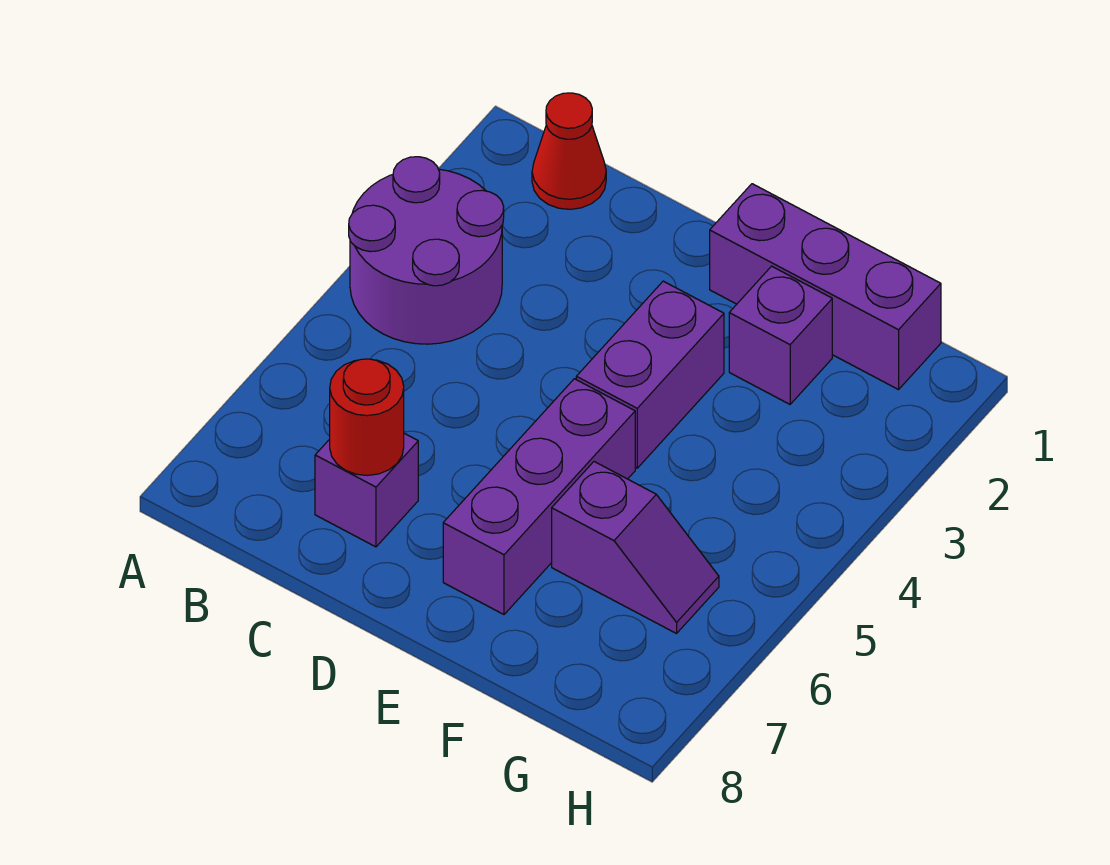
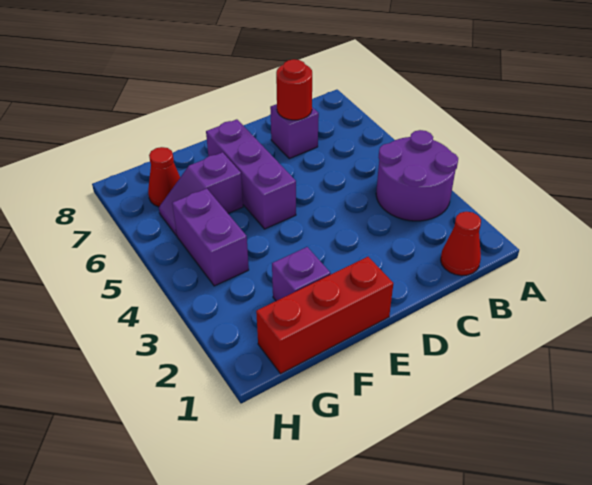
purple brick E1:G1 level 1 -> red brick E1:G1 level 1
purple brick E3:E4 level 1 -> purple brick G4:G5 level 1
none -> red cone G7 level 1

